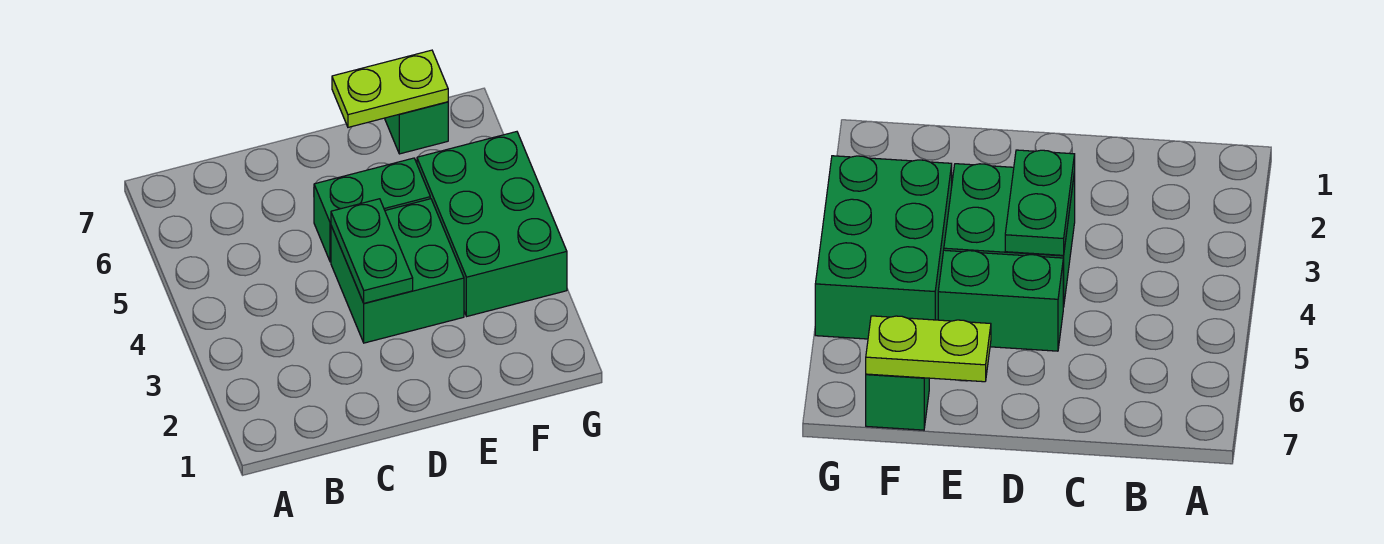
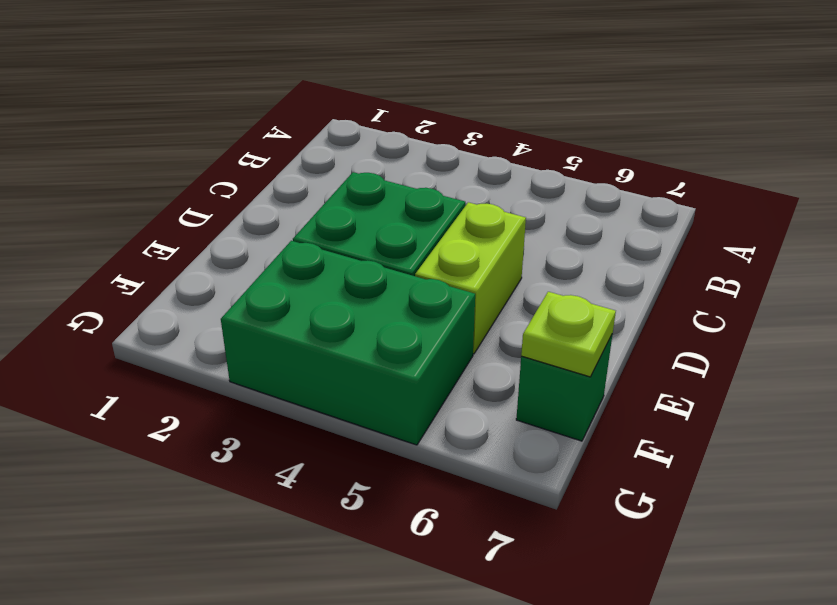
green plate D3:D4 level 2 -> none
green brick D5:E5 level 1 -> lime brick D5:E5 level 1
lime plate E7:F7 level 2 -> lime plate F7 level 2

